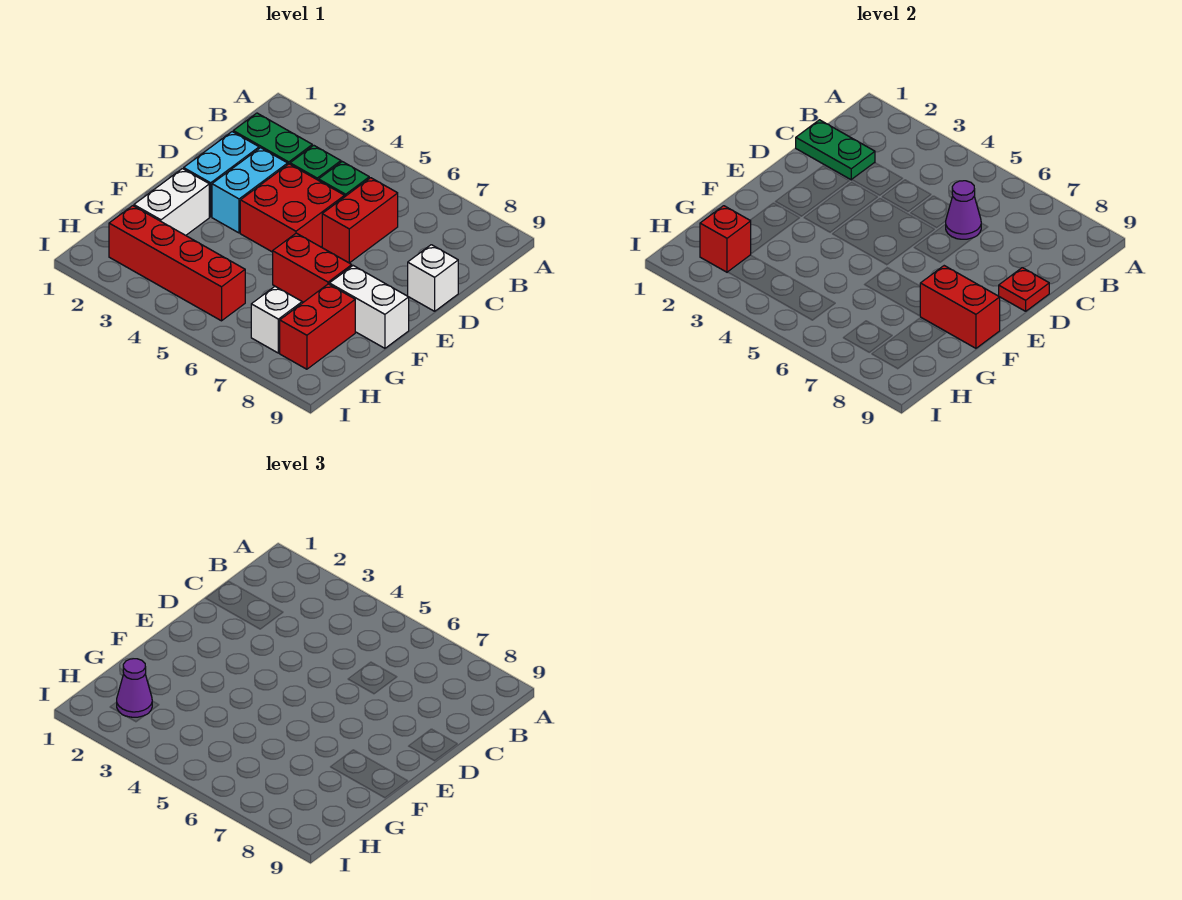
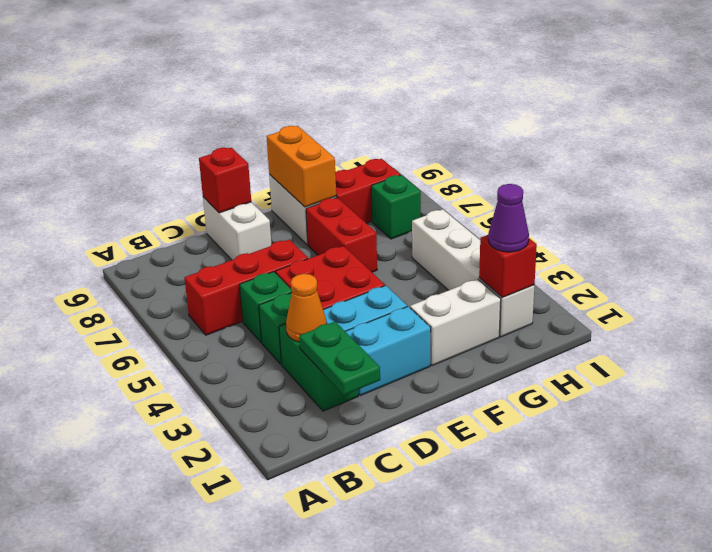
none -> orange cone C3 level 2
red brick C6:D6 level 1 -> red brick B6:D6 level 1
purple cone C6 level 2 -> none
white brick D9 level 1 -> white brick D8:D9 level 1
red plate D9 level 2 -> red brick D9 level 2
red brick F8:F9 level 2 -> orange brick F8:F9 level 2
red brick H2:H5 level 1 -> white brick H2:H5 level 1
white brick H7 level 1 -> green brick H7 level 1

